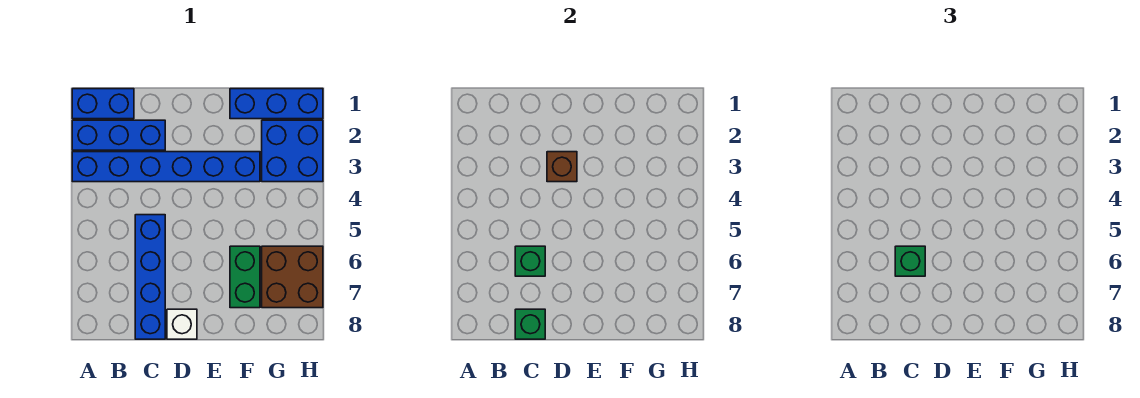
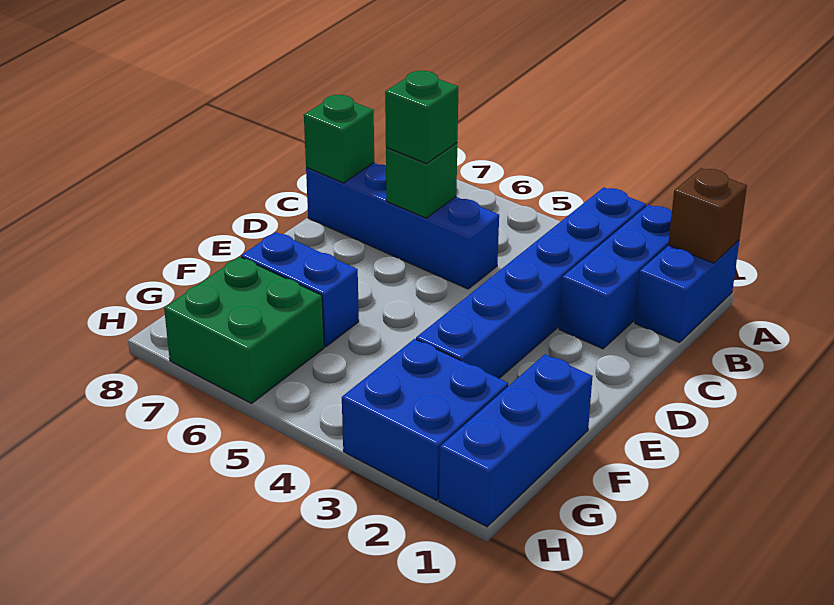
brown brick D3 level 2 -> brown brick A1 level 2
white brick D8 level 1 -> none
green brick F6:F7 level 1 -> blue brick F6:F7 level 1
brown brick G6:H7 level 1 -> green brick G6:H7 level 1

